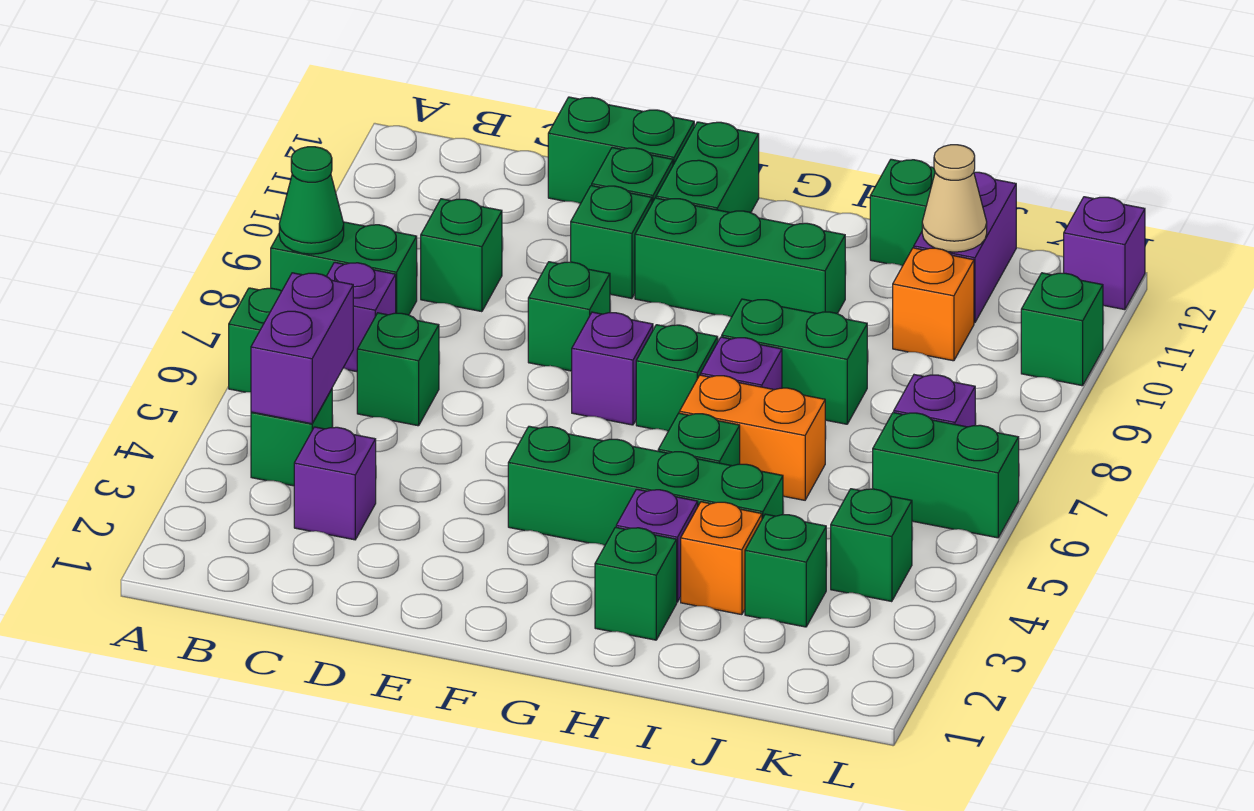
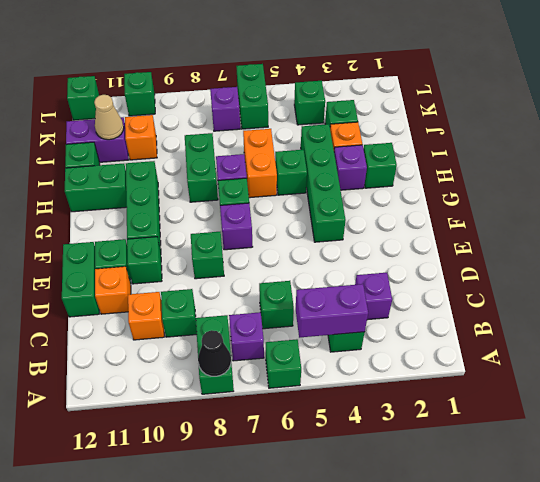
green cone A8 level 2 -> black cone A8 level 2
none -> orange brick C10 level 1
none -> orange brick D11 level 1
green brick F11:F12 level 1 -> green brick H11:H12 level 1
purple brick L12 level 1 -> green brick L12 level 1

